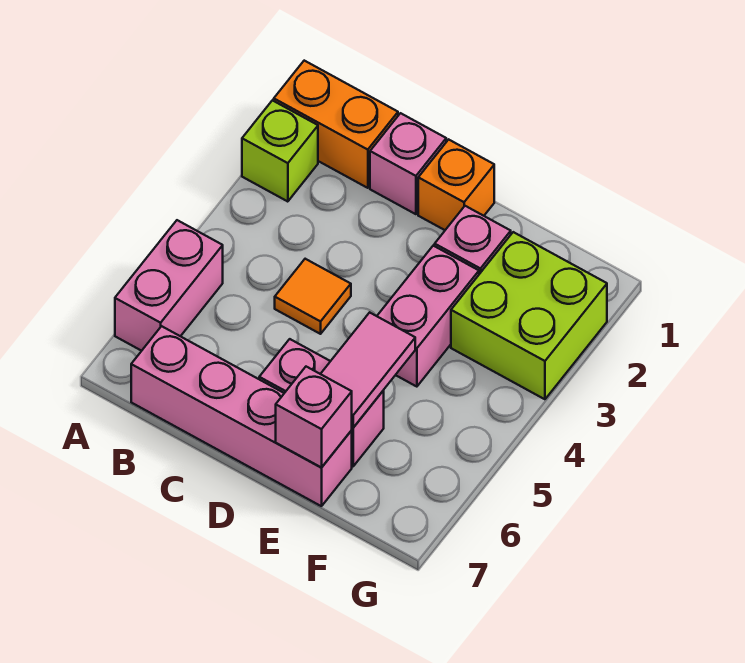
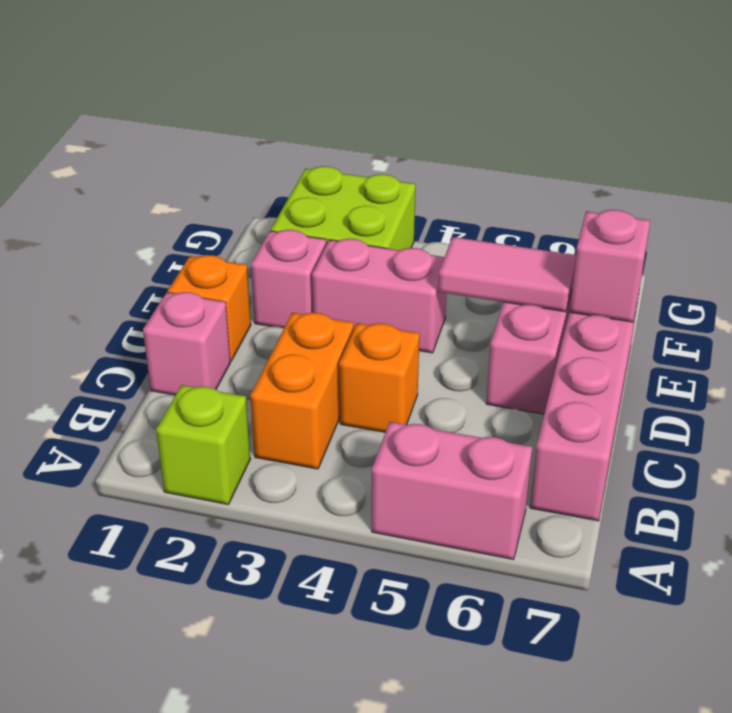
orange brick A1:B1 level 1 -> orange brick B3:C3 level 1
orange tile C4 level 1 -> orange brick C4 level 1

